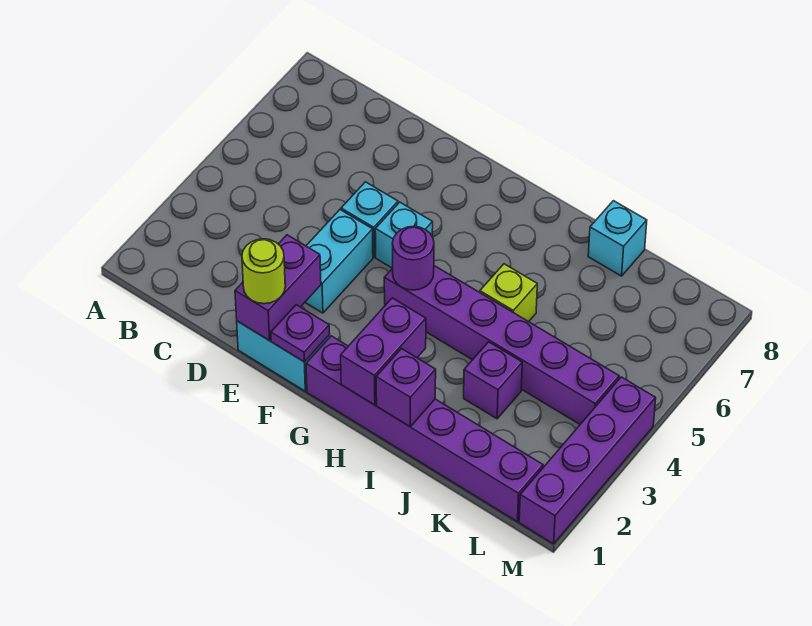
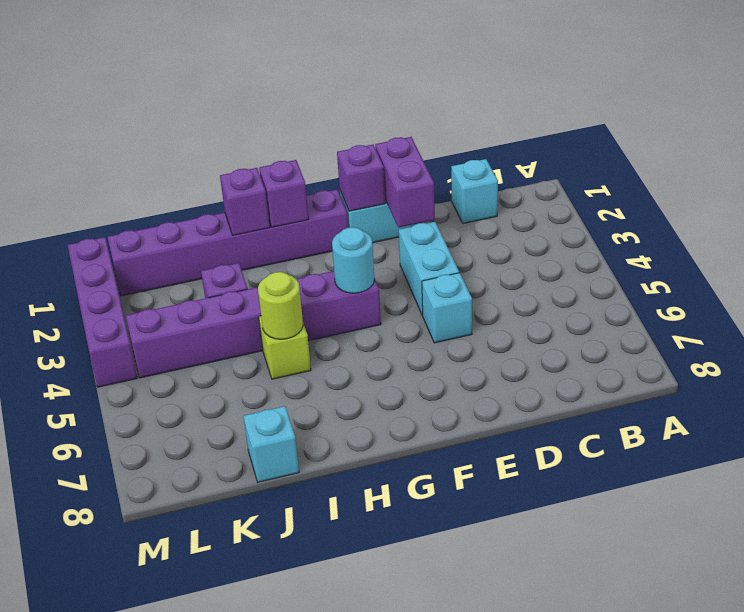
lime round brick E1 level 3 -> lime round brick I5 level 2
purple plate F1 level 2 -> purple brick F1 level 2
cyan brick F5 level 1 -> cyan brick C1 level 1
purple round brick G4 level 2 -> cyan round brick G4 level 2
purple brick H1:H2 level 2 -> purple brick H1 level 2

